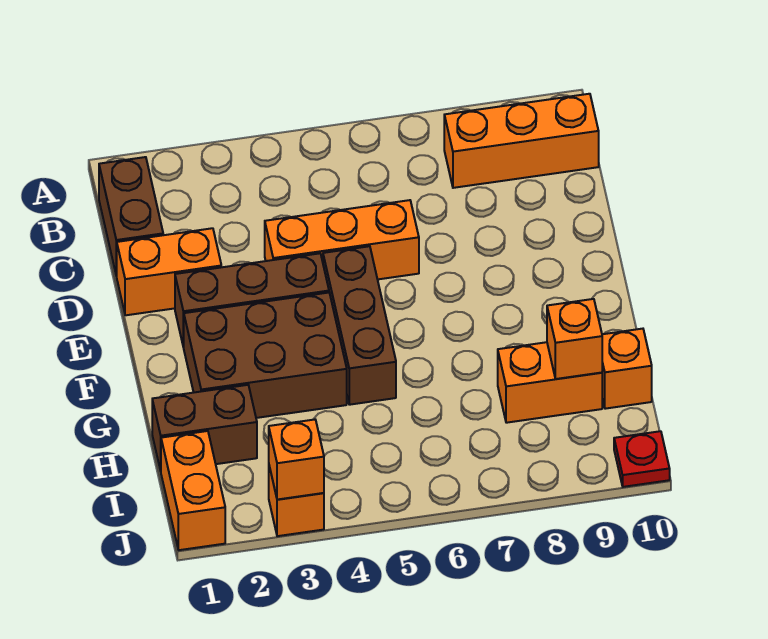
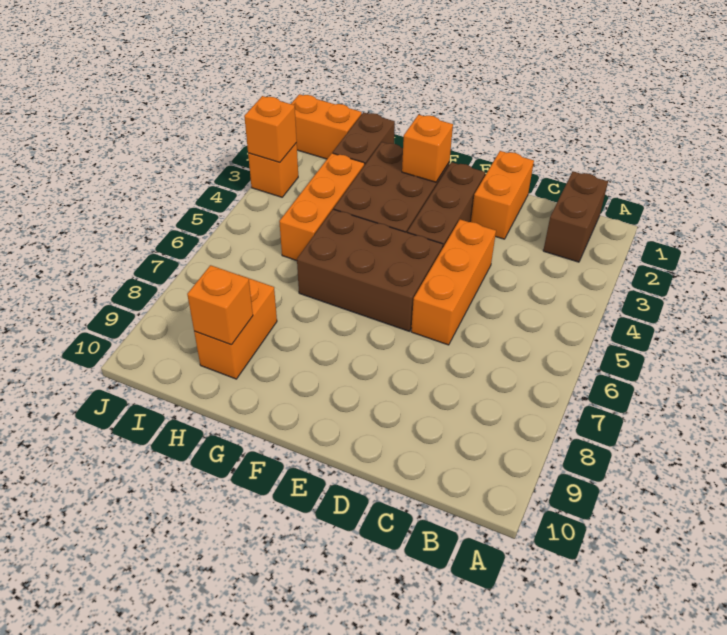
brown brick B1:C1 level 1 -> brown brick B1:B2 level 1
orange brick B8:B10 level 1 -> orange brick H3:H5 level 1
brown brick E5:G5 level 1 -> brown brick E5:G6 level 1
orange brick H10 level 1 -> orange brick F2 level 2
red plate J10 level 1 -> none

